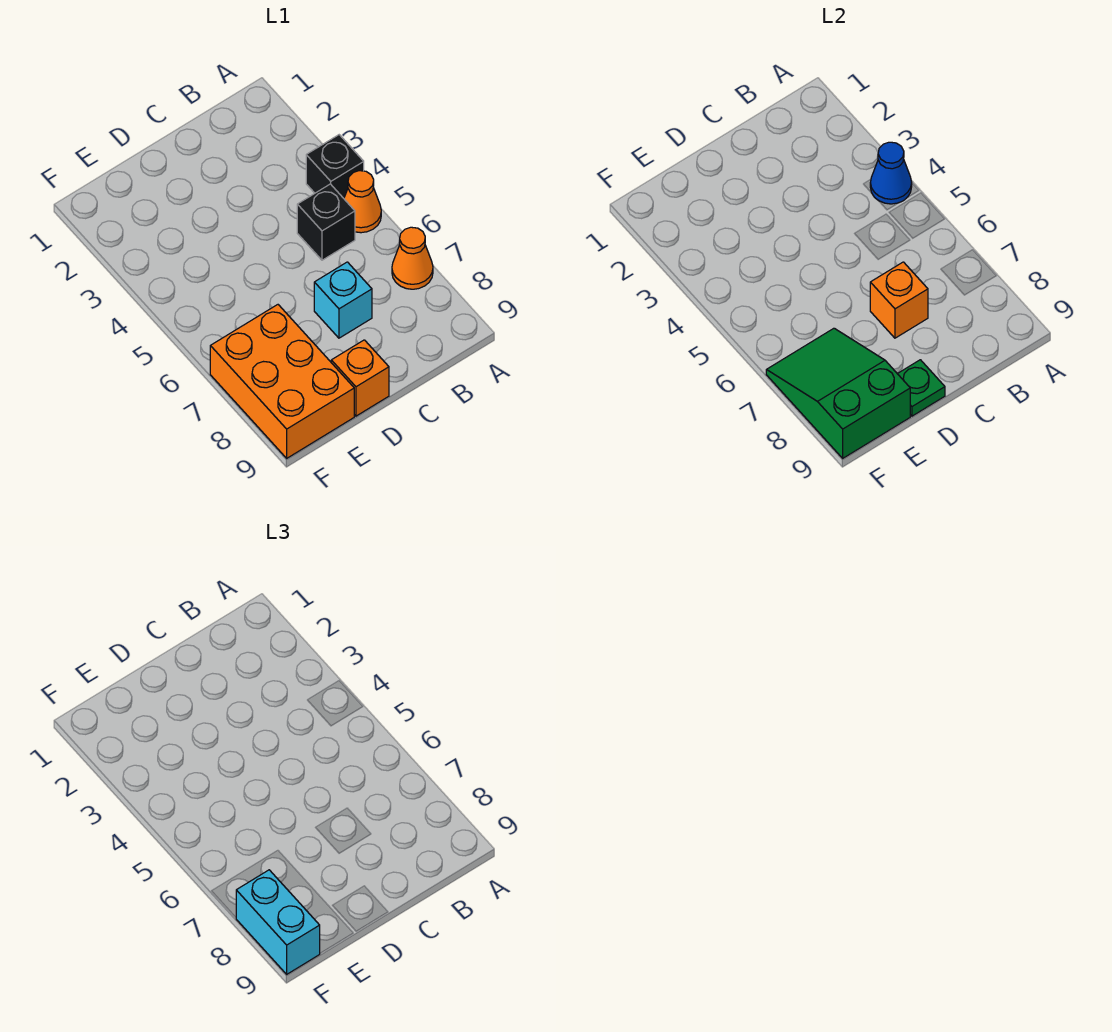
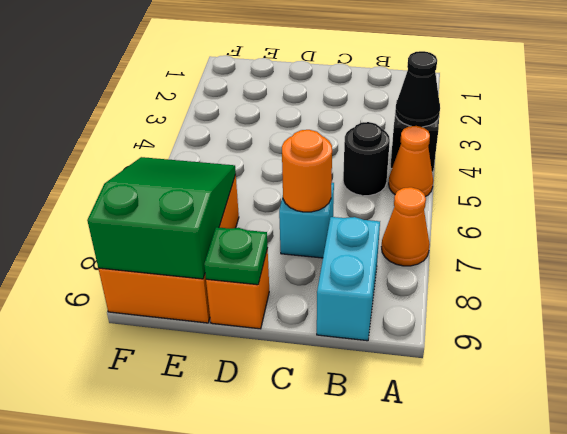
blue cone A4 level 2 -> black cone A4 level 2
black brick B5 level 1 -> black round brick B5 level 1
orange brick C7 level 2 -> orange round brick C7 level 2
cyan brick F8:F9 level 3 -> cyan brick B8:B9 level 1

